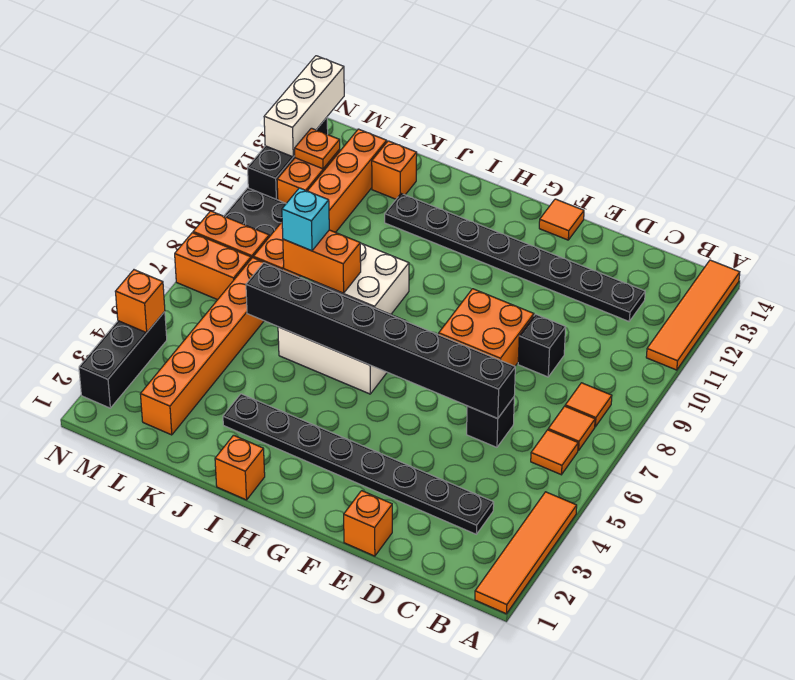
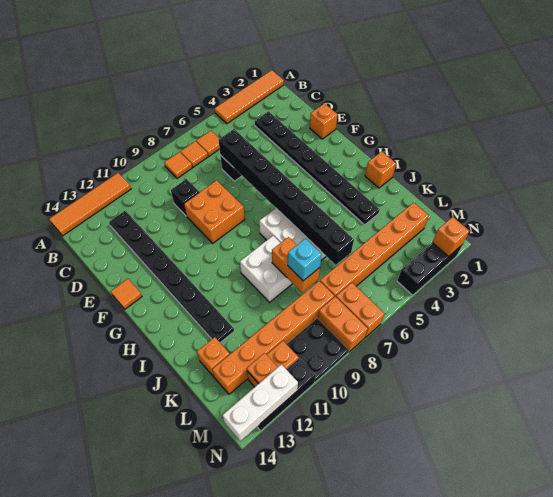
orange brick N4 level 2 -> orange brick N2 level 2

